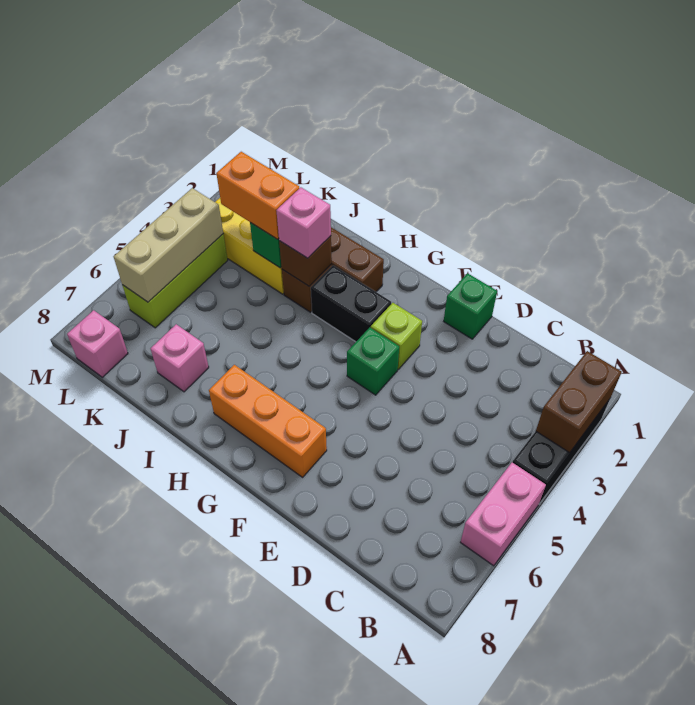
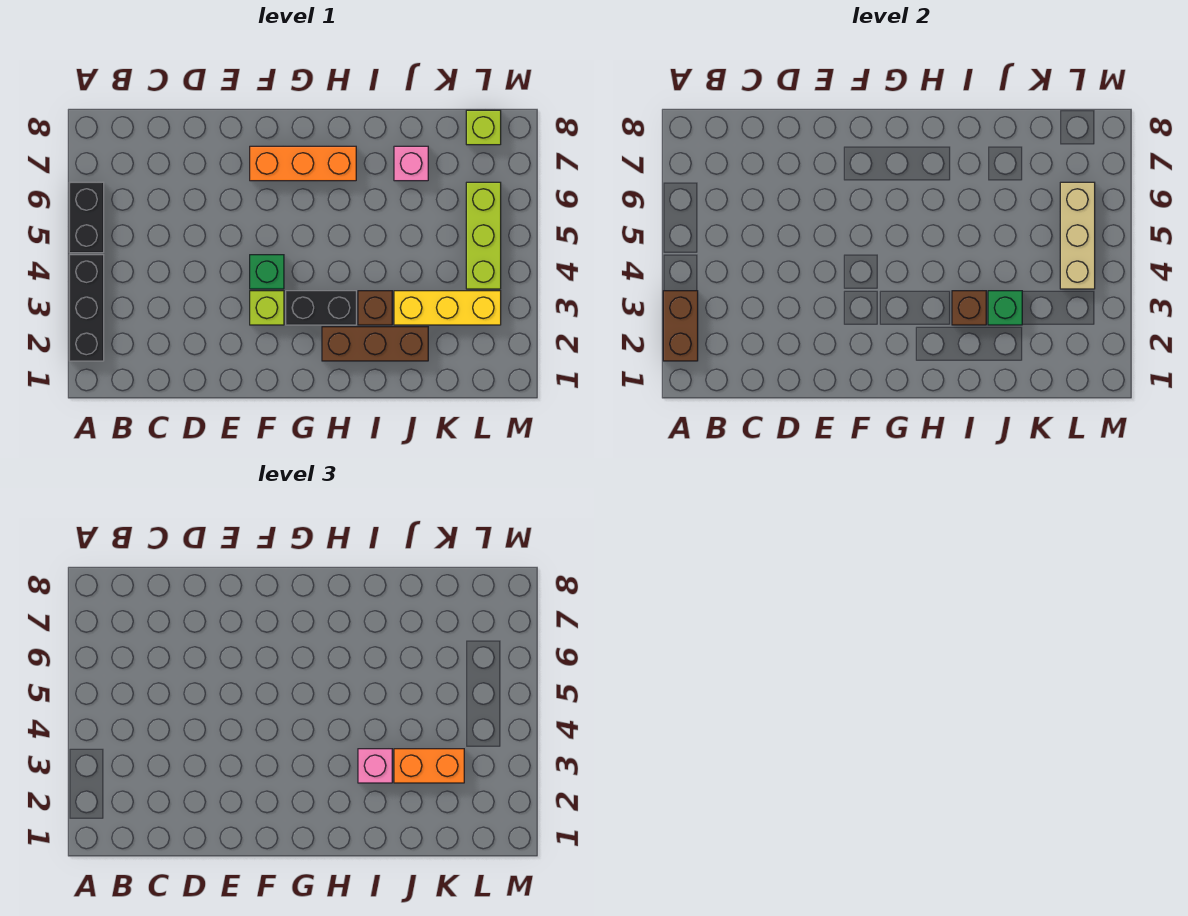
pink brick A5:A6 level 1 -> black brick A5:A6 level 1
green brick E1 level 1 -> none
pink brick L8 level 1 -> lime brick L8 level 1

